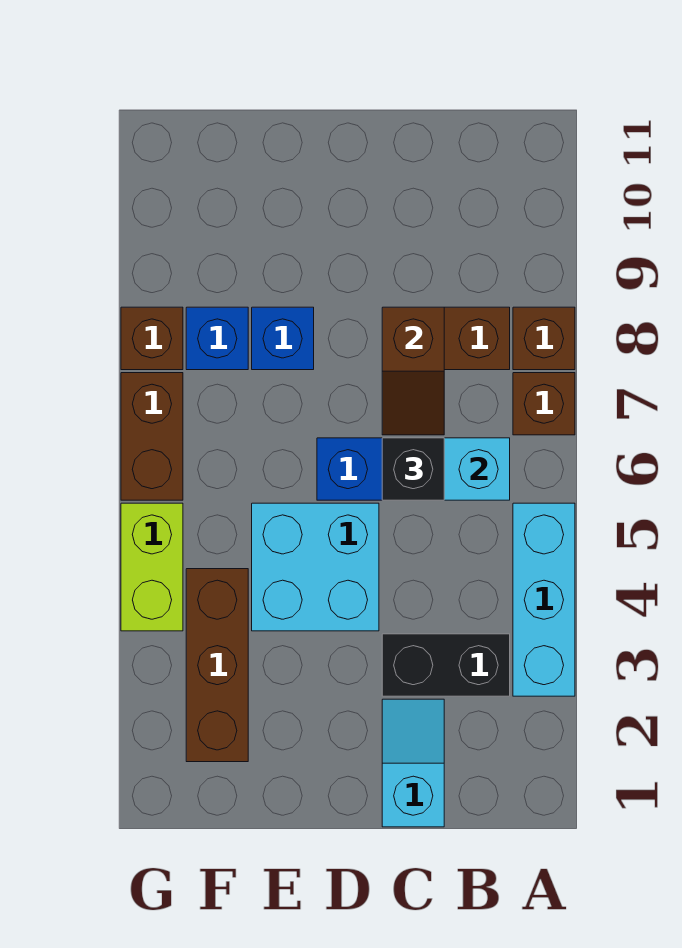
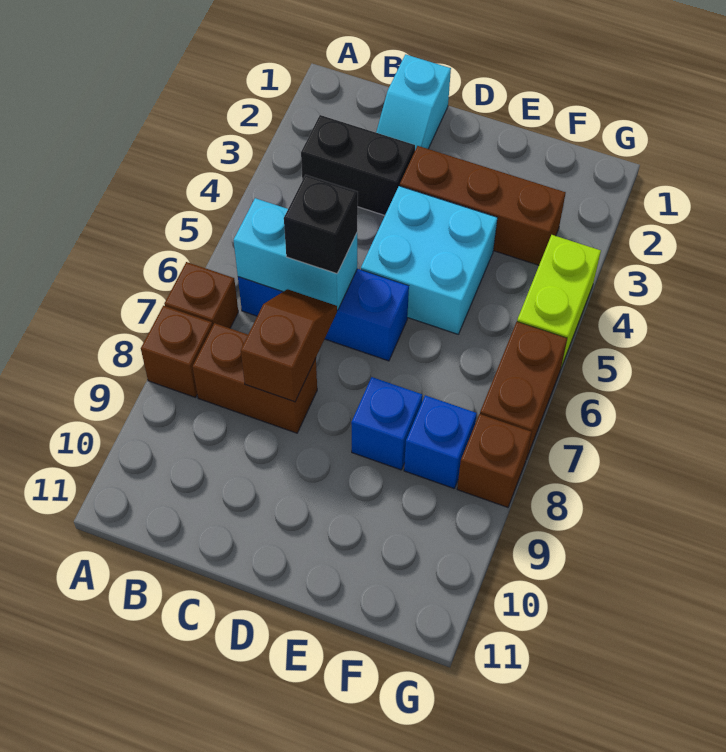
cyan brick A3:A5 level 1 -> none
brown brick F2:F4 level 1 -> brown brick D3:F3 level 1

